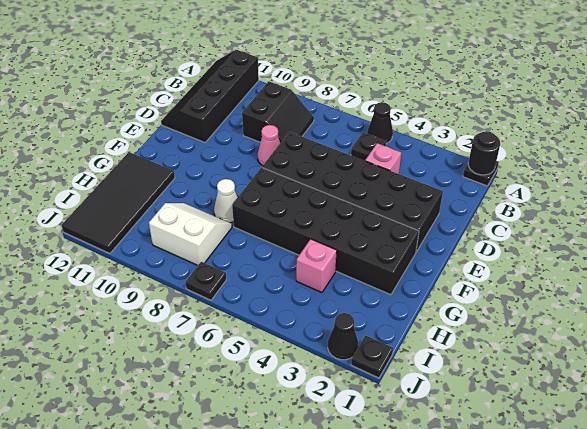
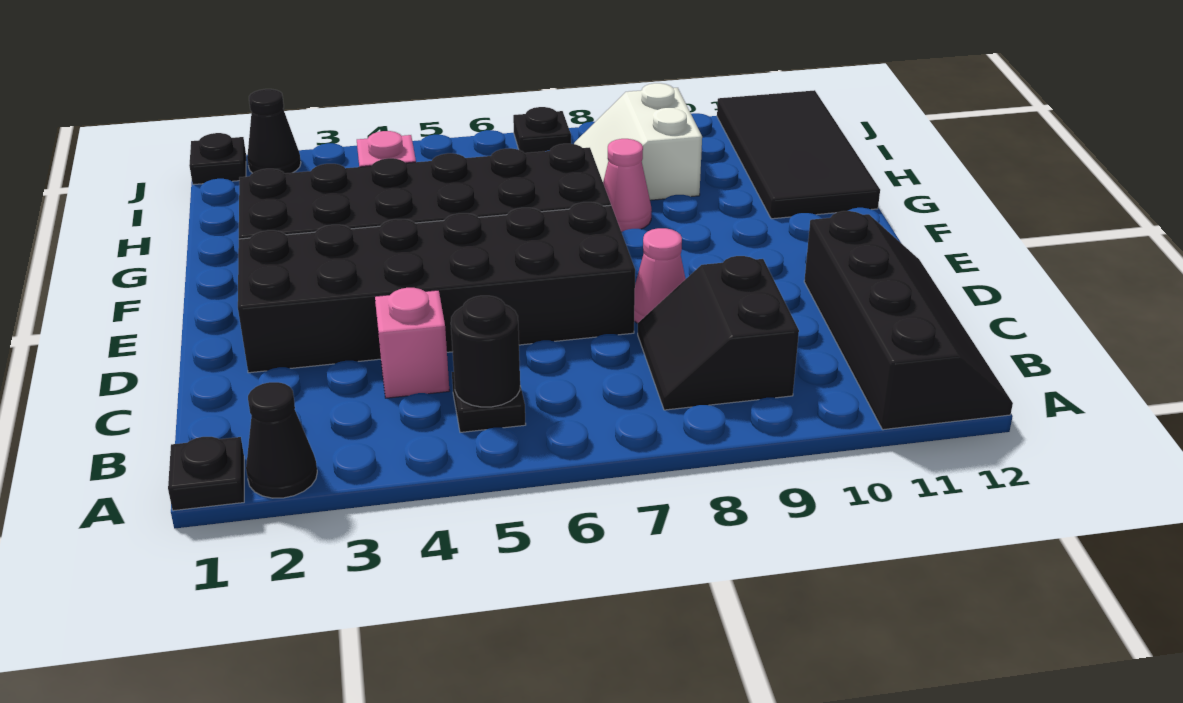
black round brick A1 level 2 -> black round brick B5 level 2
black cone A5 level 1 -> black cone A2 level 1
white cone G8 level 1 -> pink cone G8 level 1
white slope H8:I9 level 1 top I -> white slope H8:I9 level 1 top 9

